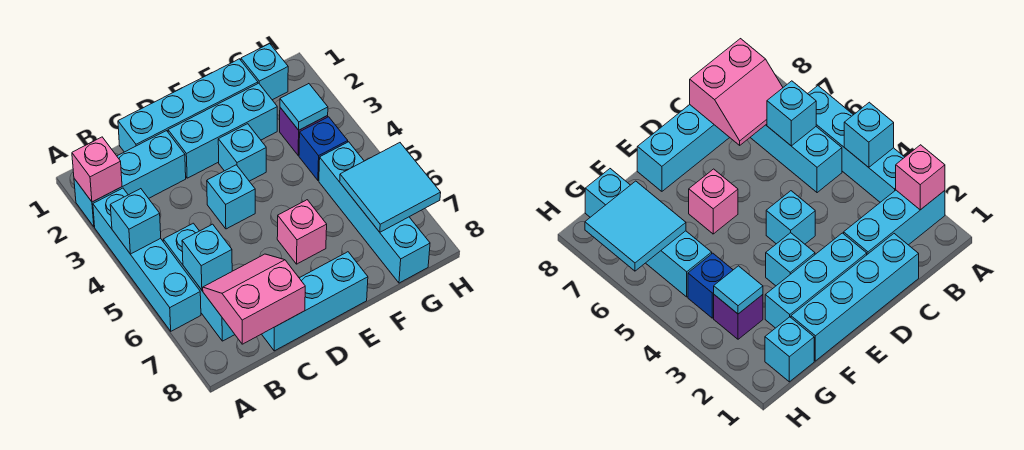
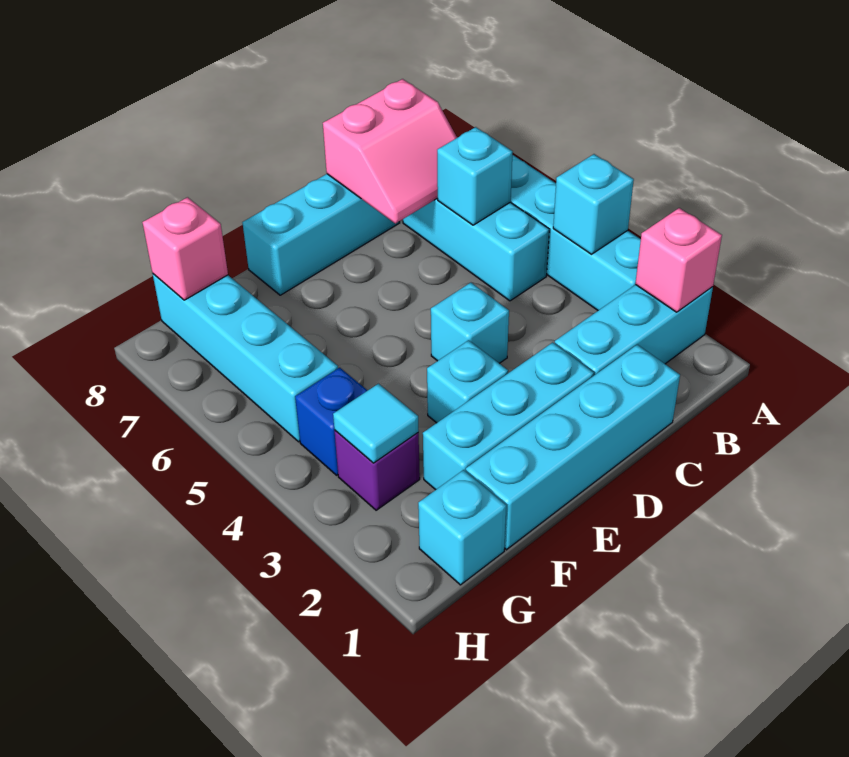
pink brick E6 level 1 -> pink brick G8 level 2
cyan tile G6:H7 level 2 -> none

